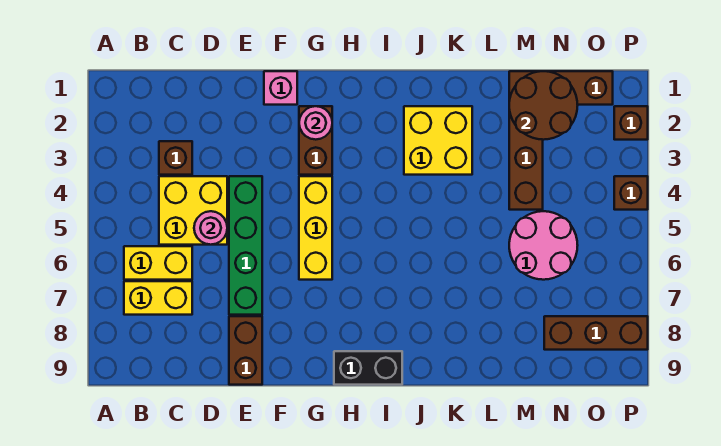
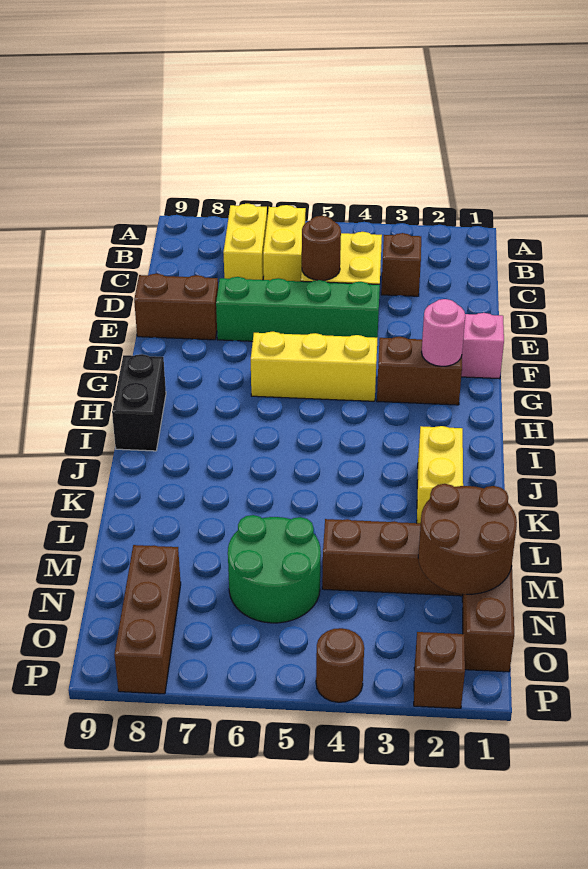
pink round brick D5 level 2 -> brown round brick D5 level 2
yellow brick J2:K3 level 1 -> yellow brick J2:K2 level 1
pink round brick M5:N6 level 1 -> green round brick M5:N6 level 1
brown brick P4 level 1 -> brown round brick P4 level 1

